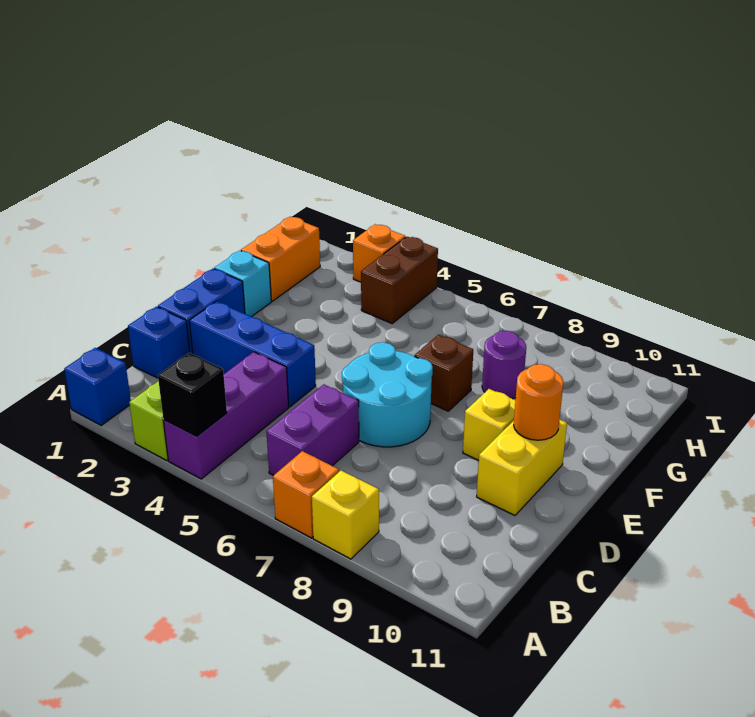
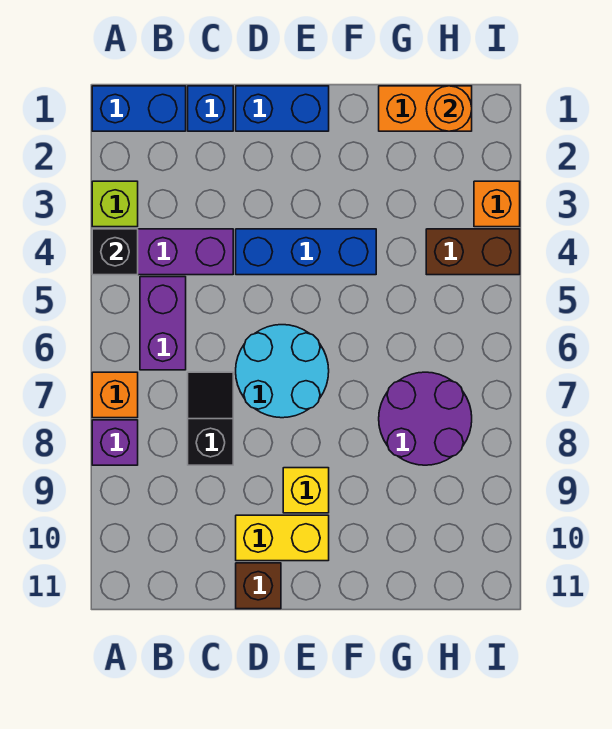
blue brick A1 level 1 -> blue brick A1:B1 level 1
yellow brick A8 level 1 -> purple brick A8 level 1
purple brick B6:C6 level 1 -> purple brick B5:B6 level 1
none -> black slope C7:C8 level 1 top 8
blue brick D2:D4 level 1 -> blue brick D4:F4 level 1
orange round brick E10 level 2 -> orange round brick H1 level 2
cyan brick F1 level 1 -> none
brown brick F7 level 1 -> brown brick D11 level 1
purple round brick G8 level 1 -> purple round brick G7:H8 level 1

